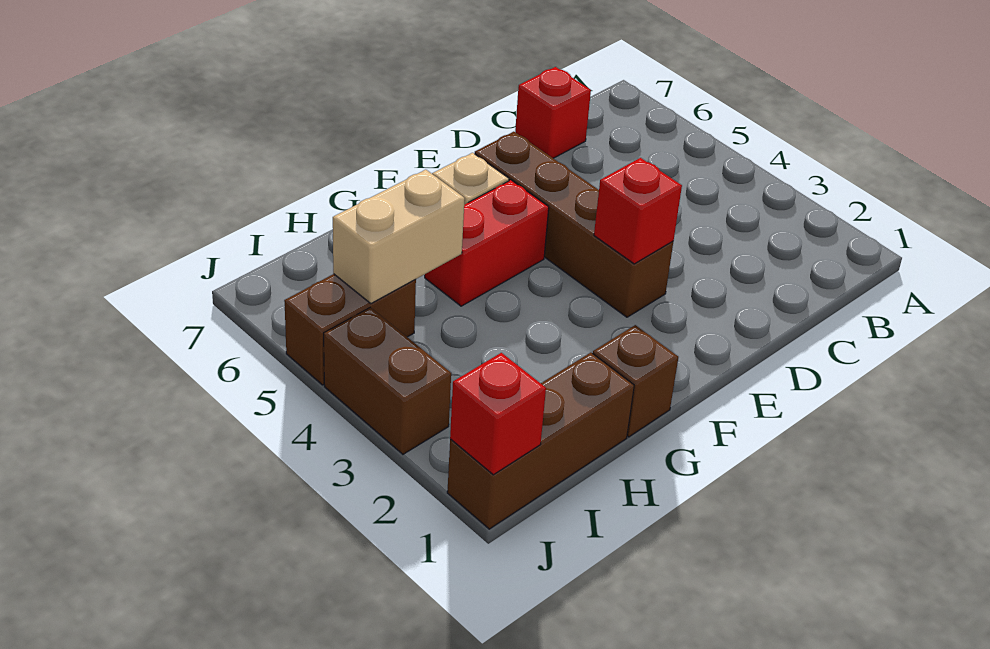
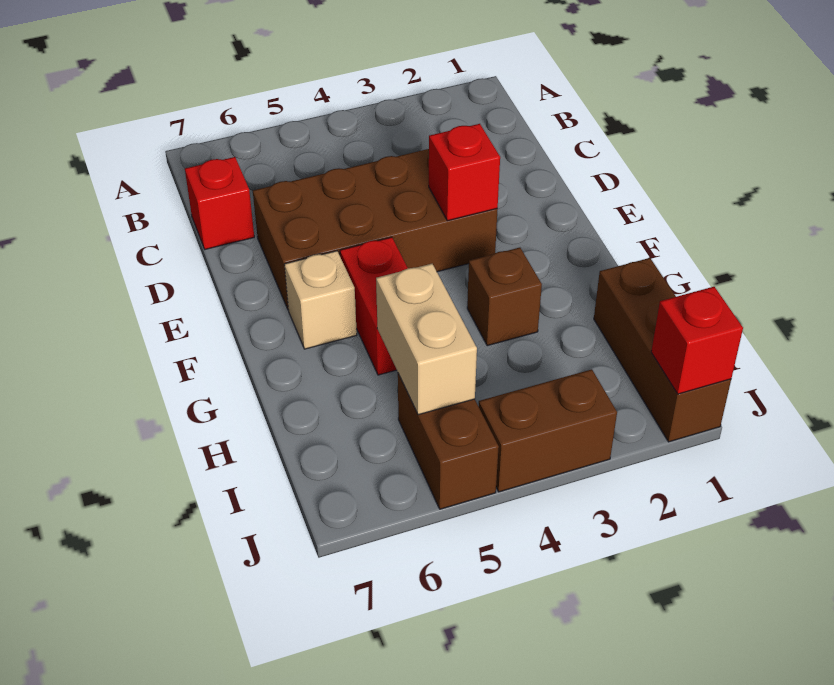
brown brick E3:E6 level 1 -> brown brick D3:E6 level 1
brown brick G1 level 1 -> brown brick G3 level 1

